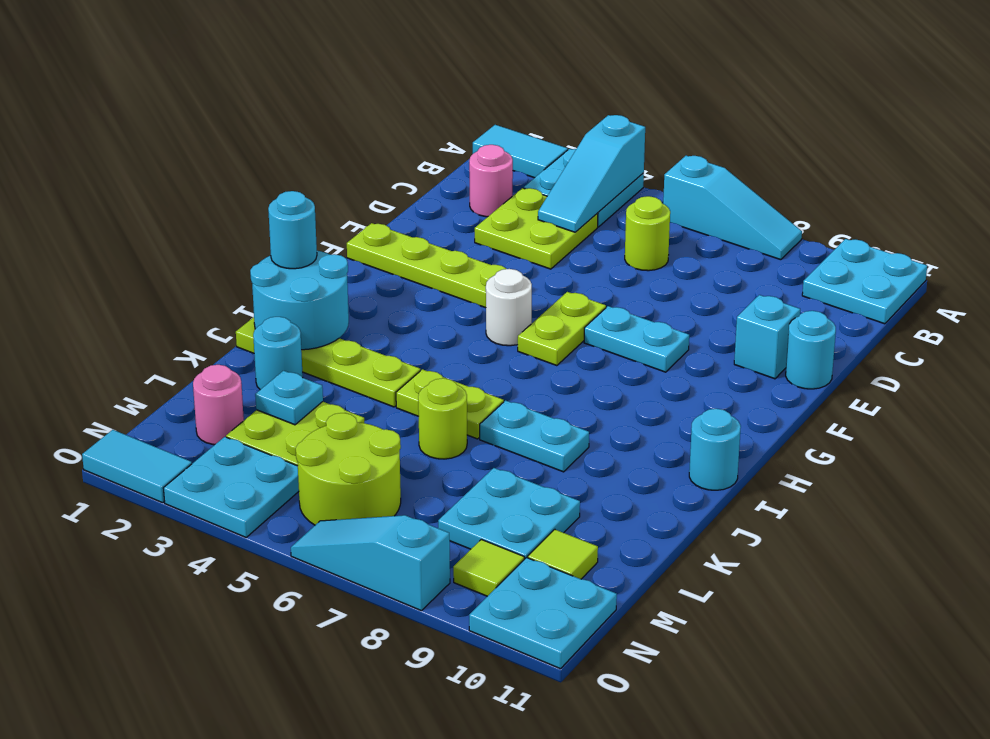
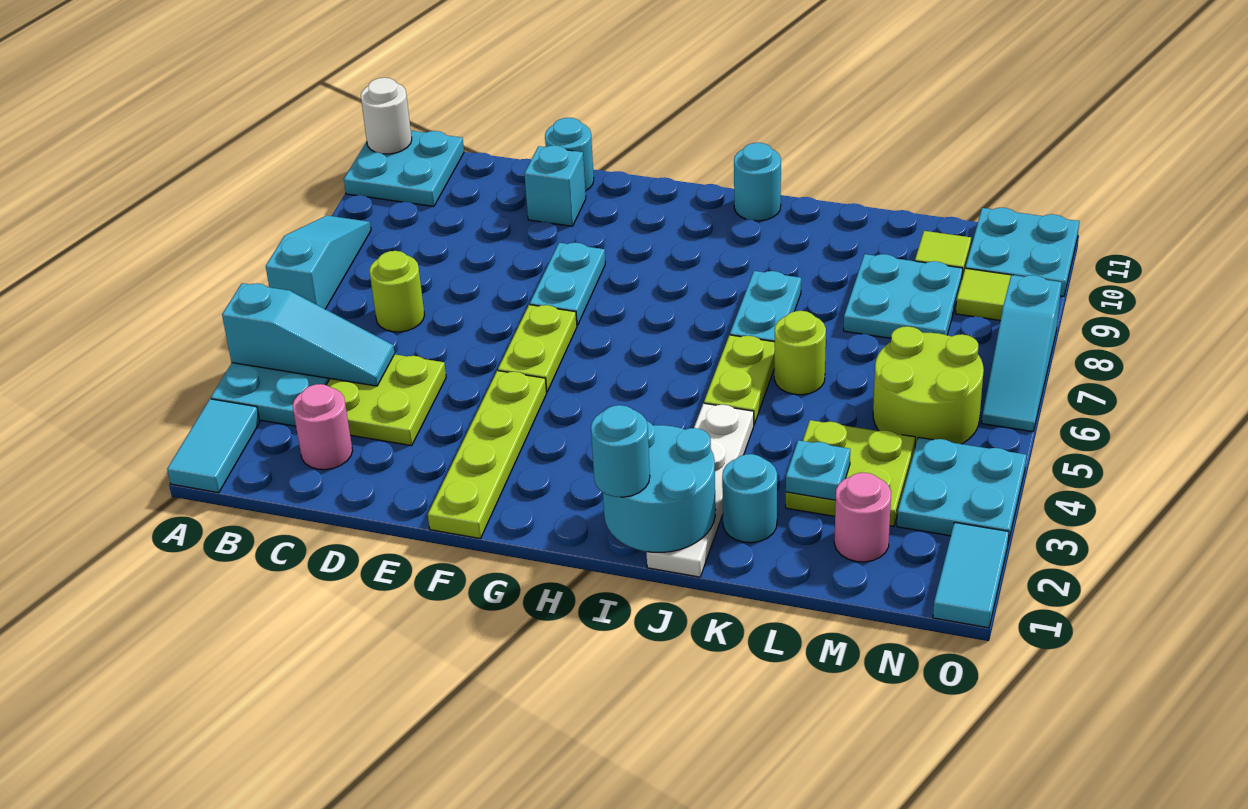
lime plate F6:G6 level 1 -> lime plate F5:F6 level 1
white round brick G5 level 1 -> white round brick A11 level 2
lime plate J1:J4 level 1 -> white plate J1:J4 level 1

